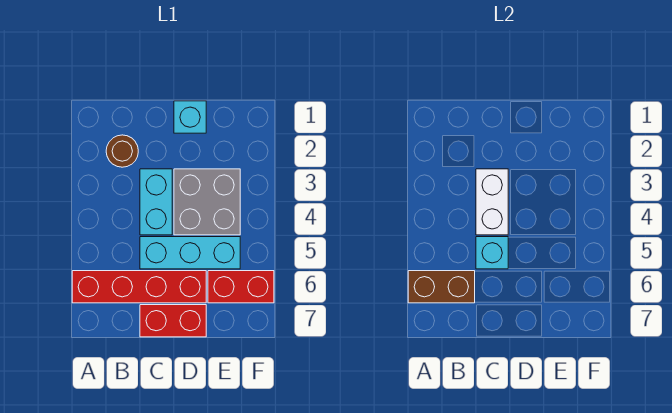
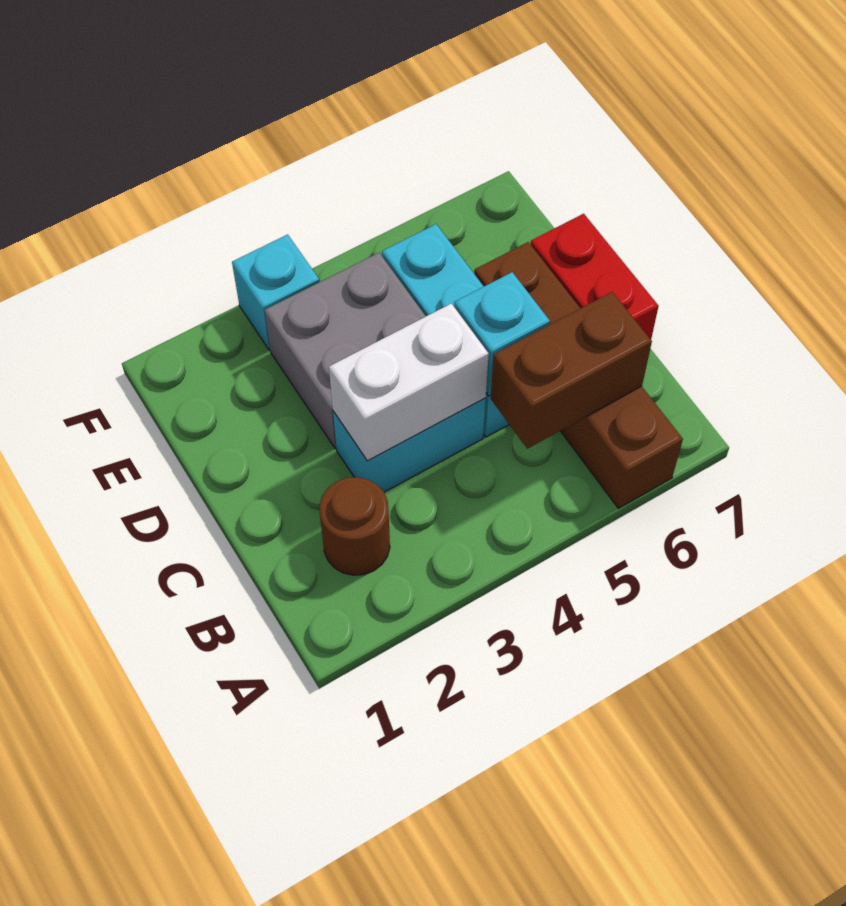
red brick A6:D6 level 1 -> brown brick A6:D6 level 1
brown brick A6:B6 level 2 -> brown brick B5:B6 level 2
cyan brick D1 level 1 -> cyan brick F3 level 1
red brick E6:F6 level 1 -> none

